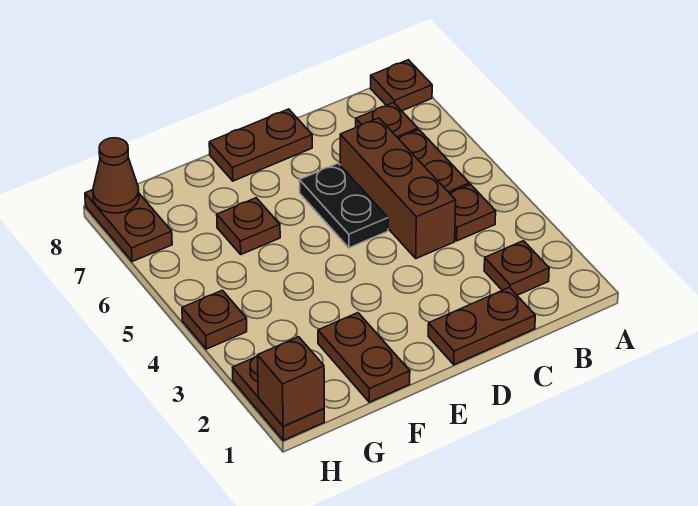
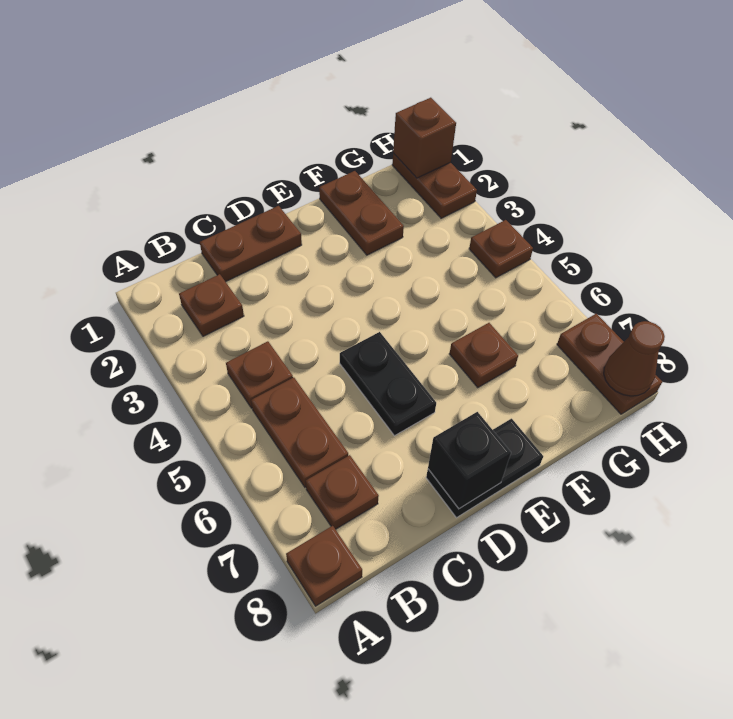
brown brick C4:C6 level 1 -> none
brown plate D8:E8 level 1 -> black plate D8:E8 level 1
none -> black brick D8 level 2

